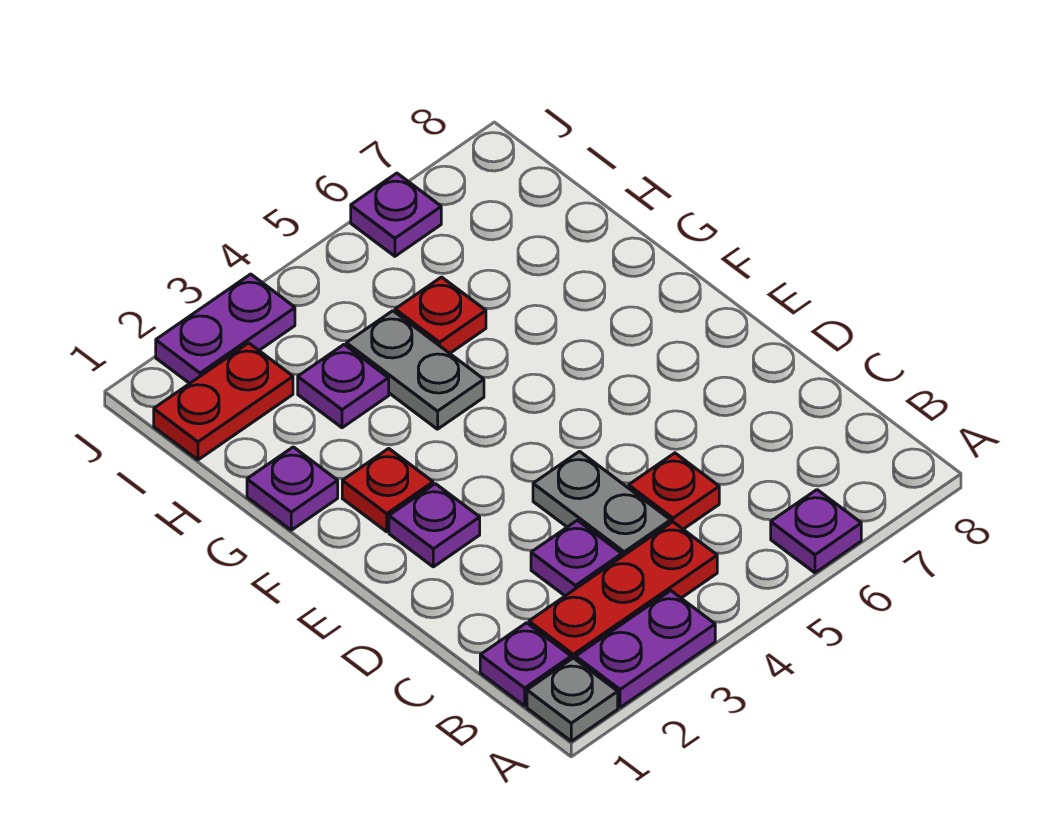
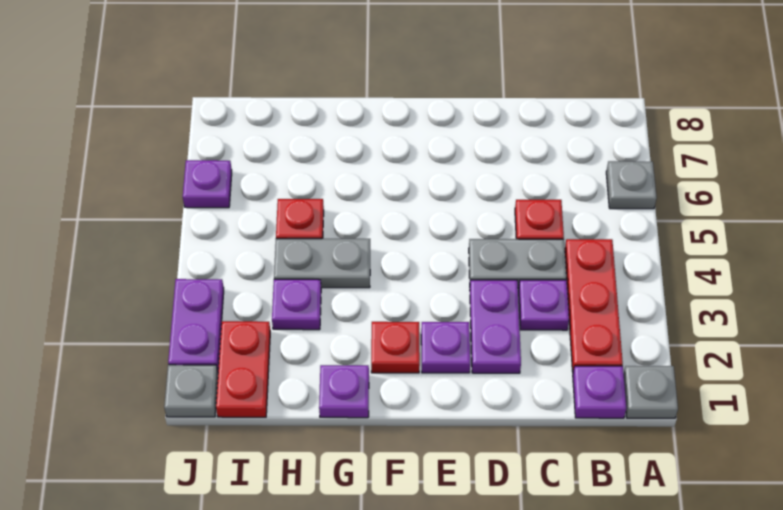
purple plate A2:A3 level 1 -> purple plate D2:D3 level 1
purple plate A6 level 1 -> grey plate A6 level 1
none -> grey plate J1 level 1

